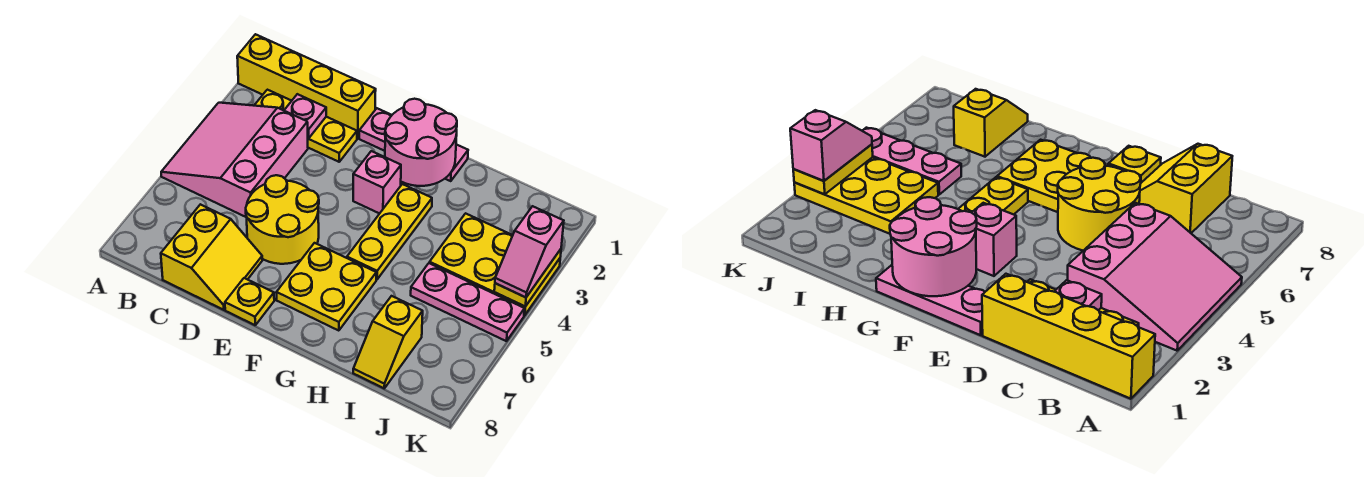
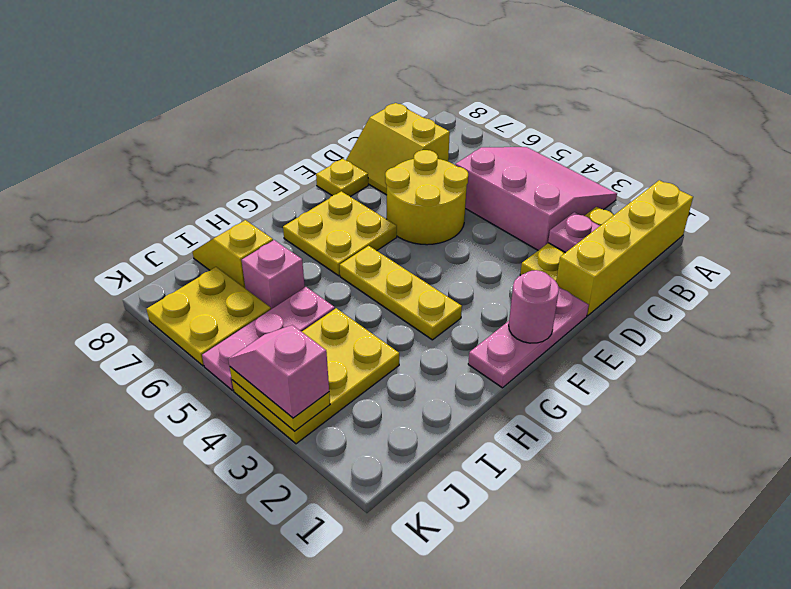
pink round brick F1:G2 level 2 -> pink round brick F1 level 2
pink brick F3 level 1 -> pink brick I6 level 1
none -> yellow plate J6:K7 level 1

